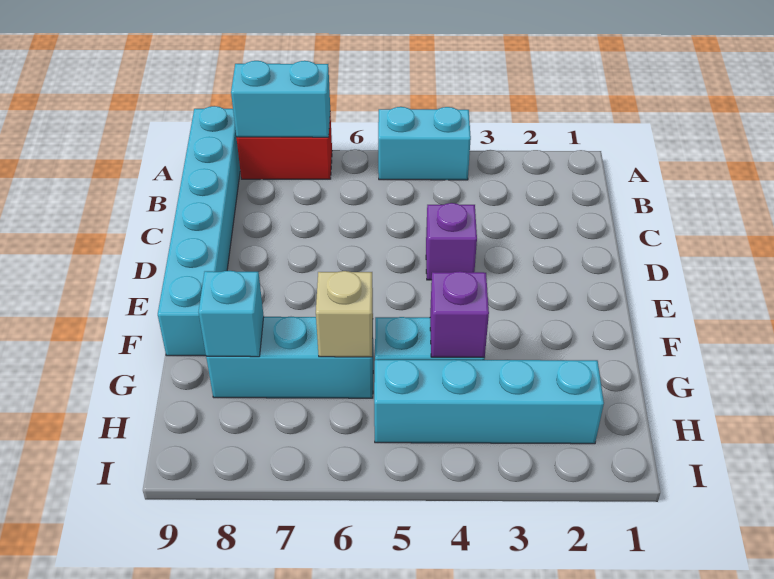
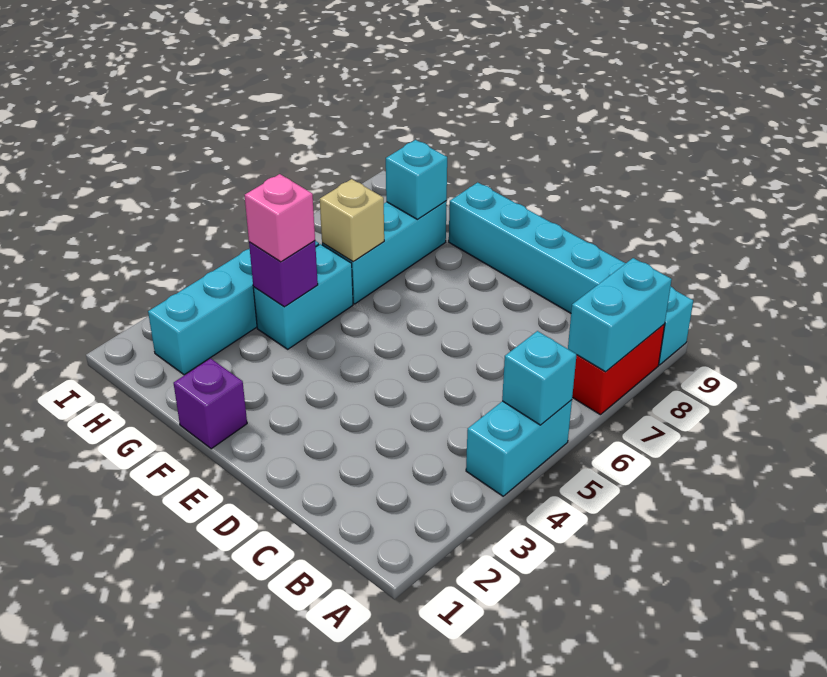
none -> cyan brick A5 level 2
purple brick D4 level 1 -> purple brick F1 level 1
none -> pink brick G4 level 3

